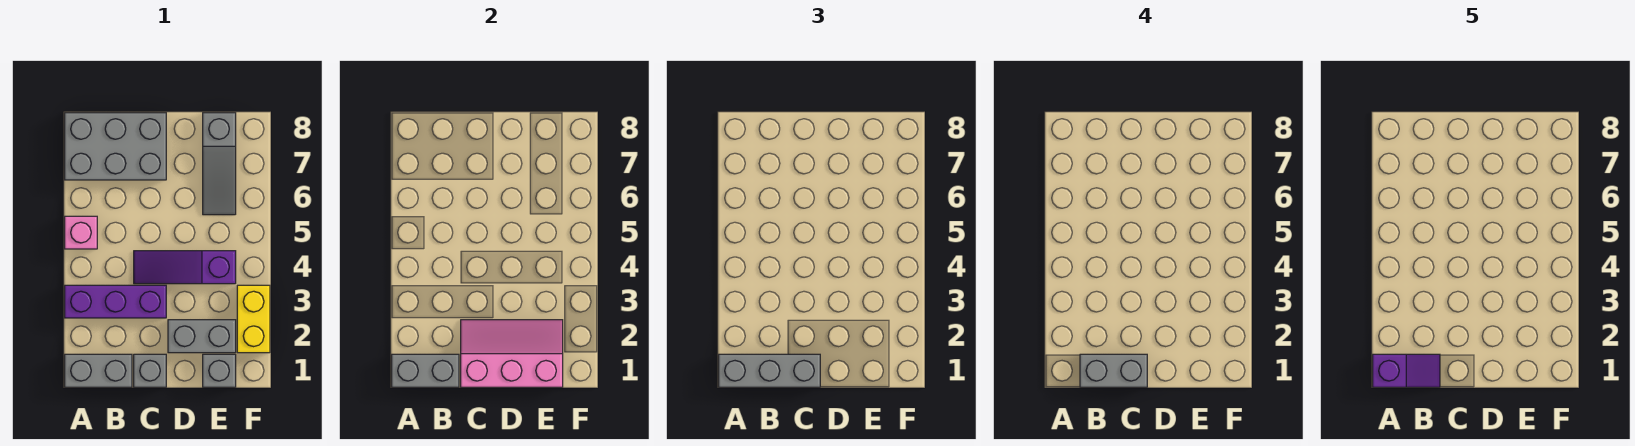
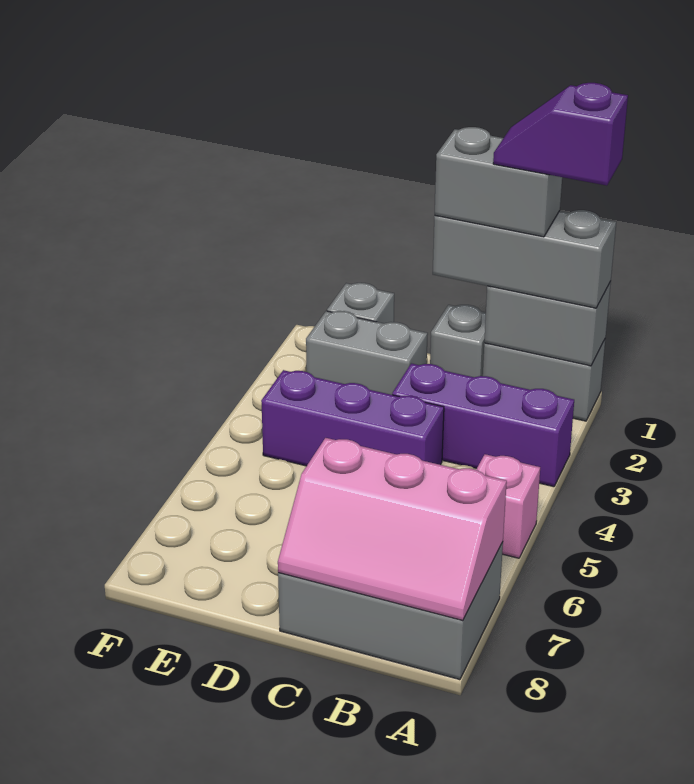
pink slope C1:E2 level 2 top 1 -> pink slope A7:C8 level 2 top 7
purple slope C4:E4 level 1 top E -> purple brick C4:E4 level 1
grey slope E6:E8 level 1 top 8 -> none
yellow brick F2:F3 level 1 -> none

